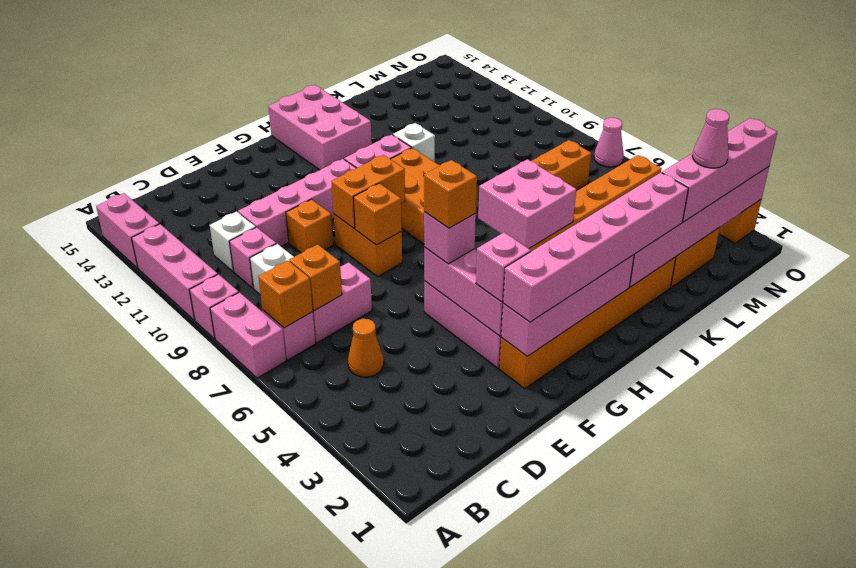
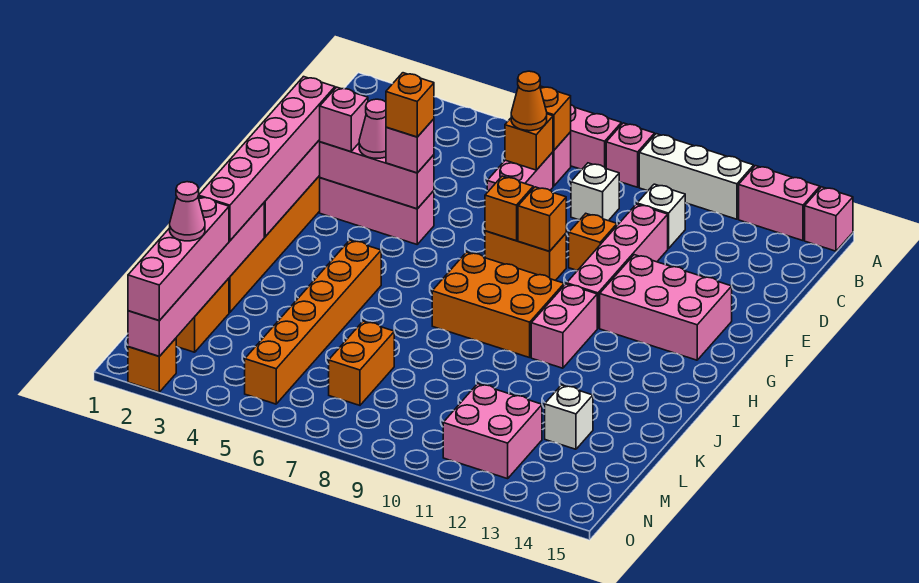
pink brick A10:A12 level 1 -> white brick A10:A12 level 1
orange cone C5 level 1 -> orange cone C7 level 3
pink brick C10 level 1 -> pink brick A15 level 1
orange brick F9:G9 level 2 -> orange brick F9 level 2
pink brick H13:I15 level 1 -> pink brick F12:G14 level 1
pink brick I5:J6 level 2 -> pink brick M11:N12 level 1
white brick J11 level 1 -> white brick L13 level 1
pink cone O7 level 1 -> pink cone F4 level 3

